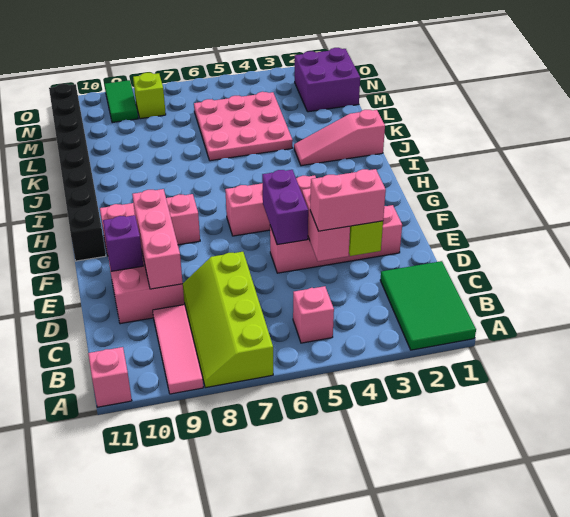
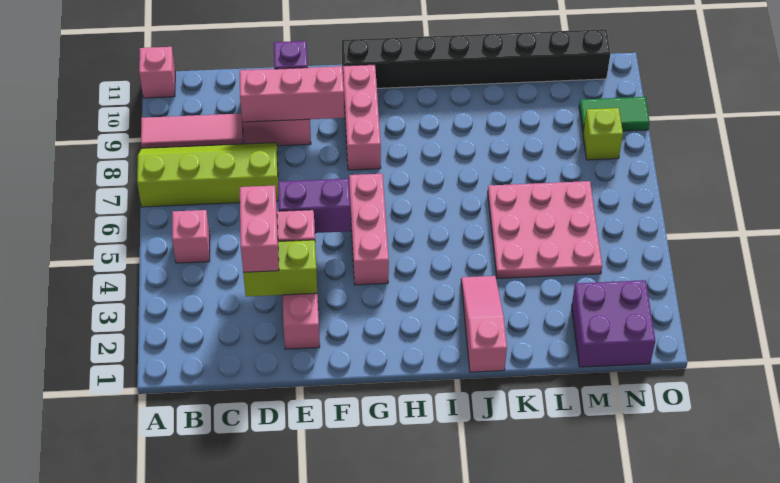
green tile A1:C2 level 1 -> none

